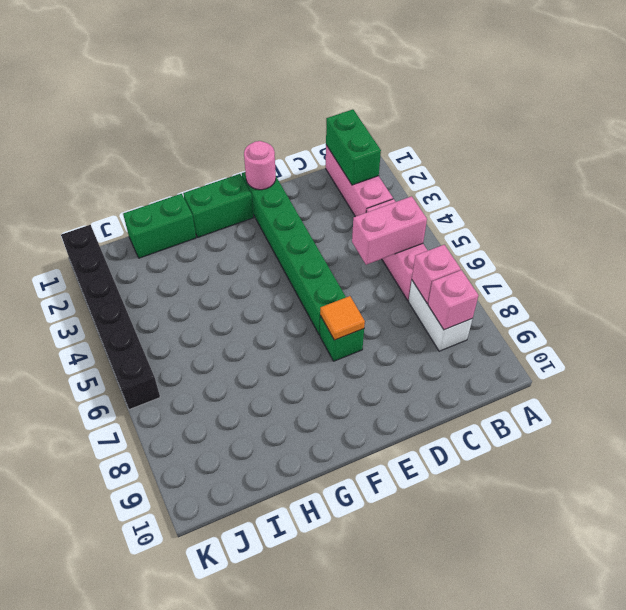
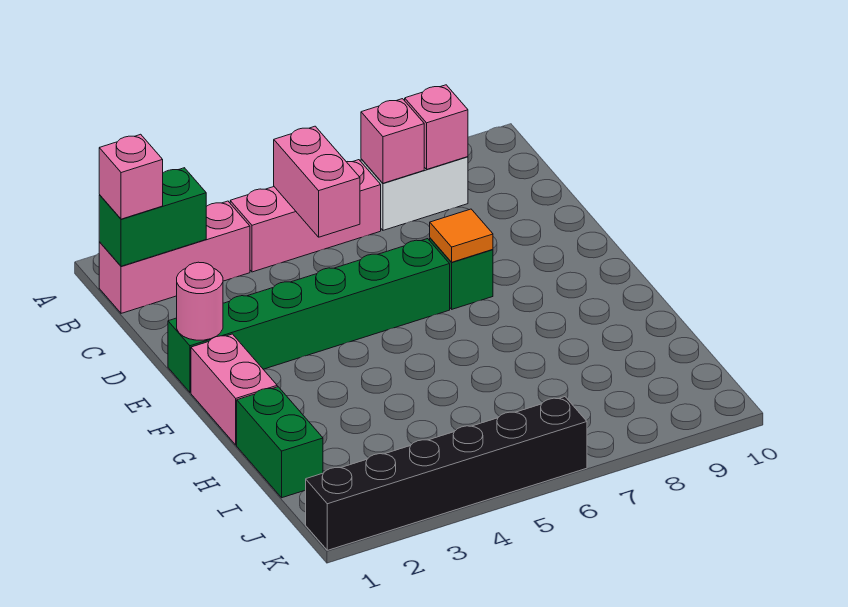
none -> pink brick B1 level 3
green brick F1:G1 level 1 -> pink brick F1:G1 level 1

